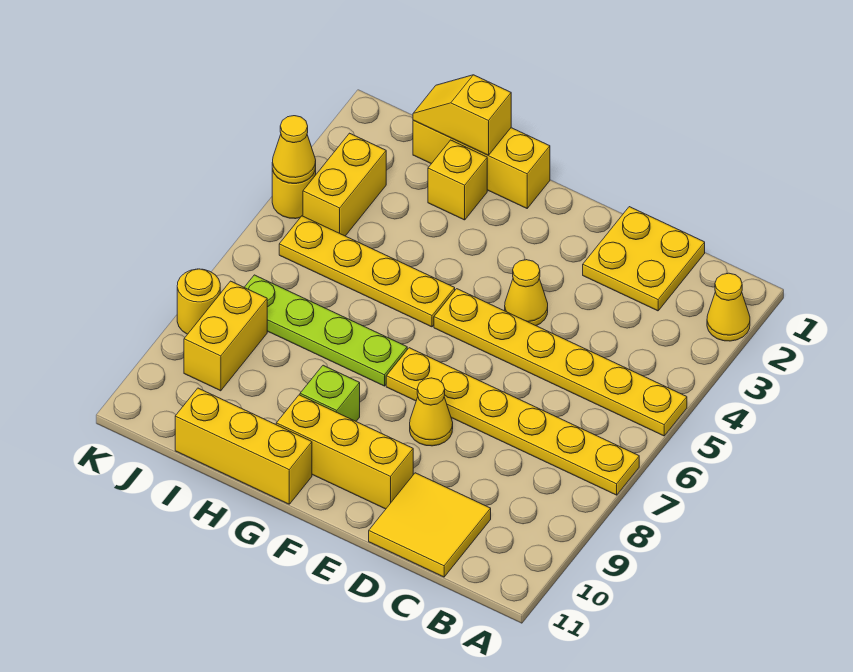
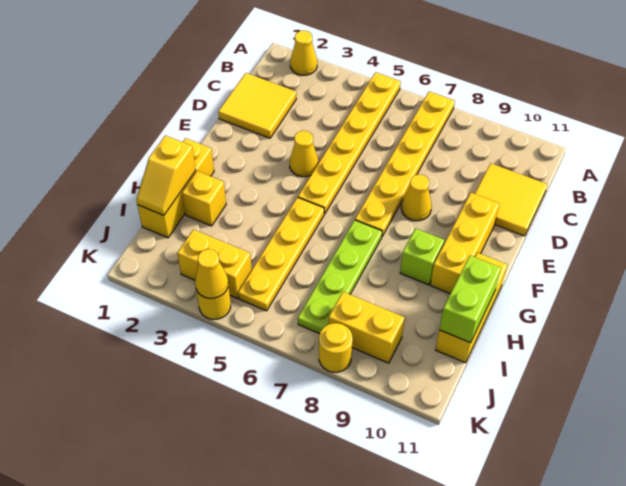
yellow plate C1:D2 level 1 -> yellow tile C1:D2 level 1
none -> lime brick H11:I11 level 2

